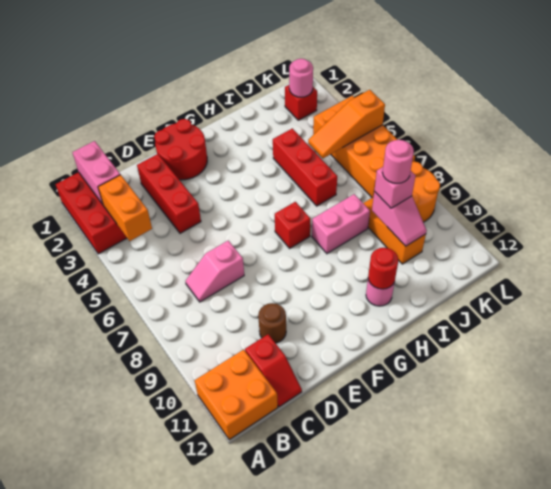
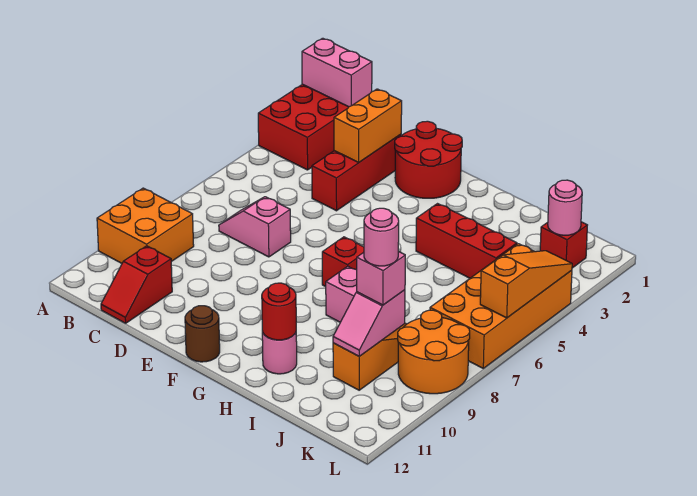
orange brick A11:B12 level 1 -> orange brick A9:B10 level 1
pink brick B1:B2 level 2 -> pink brick A1:B1 level 2
orange brick B3:B4 level 2 -> orange brick D2:D3 level 2
brown round brick D10 level 1 -> brown round brick F12 level 1
red brick I4:I6 level 1 -> red brick H4:J4 level 1
orange slope J5:L5 level 2 top L -> orange slope L4:L6 level 2 top 6

